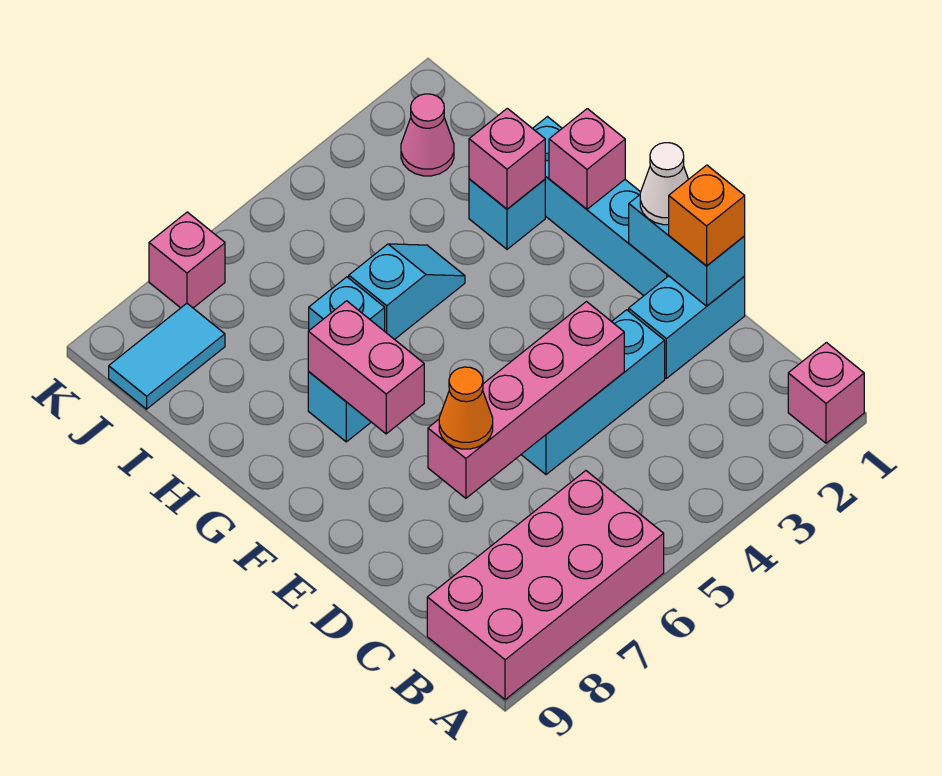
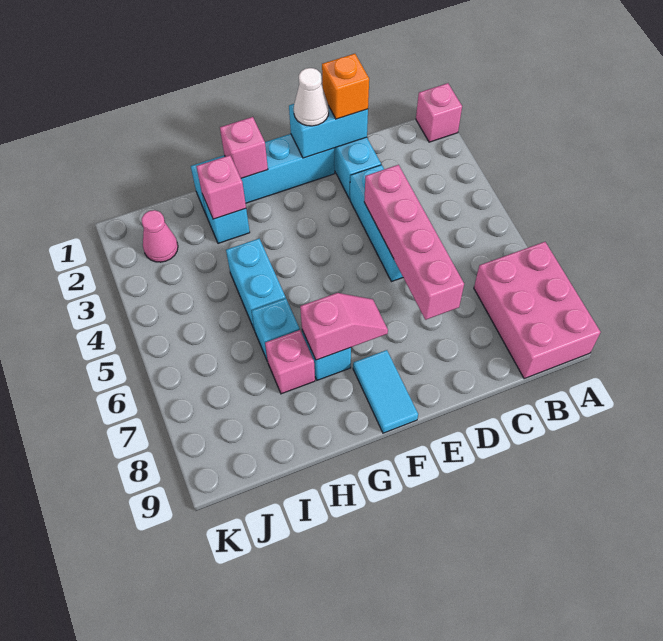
pink brick A6:B9 level 1 -> pink brick A7:B9 level 1
orange cone D7 level 3 -> none
pink brick F7:G7 level 2 -> pink slope F7:G7 level 2 top G
cyan slope H4:H5 level 1 top 5 -> cyan brick H4:H5 level 1
cyan tile J8:J9 level 1 -> cyan tile F8:F9 level 1
pink brick K7 level 1 -> pink brick H7 level 1

